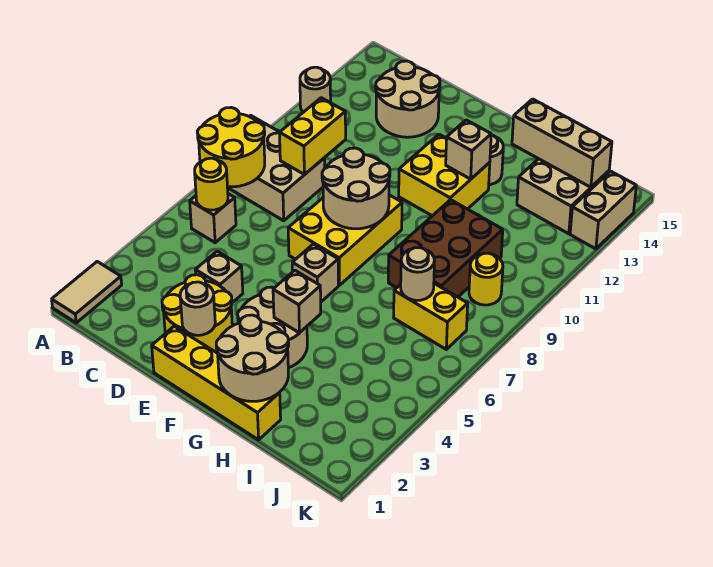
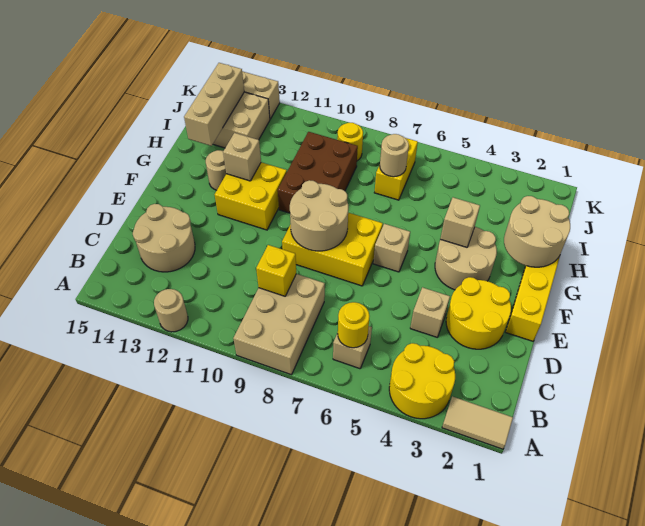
yellow round brick A7:B8 level 2 -> yellow round brick A3:B4 level 1
yellow brick C9:C10 level 2 -> yellow brick C9 level 2
tan round brick E2 level 2 -> none
brown brick H8:I10 level 1 -> brown brick G9:I10 level 1

